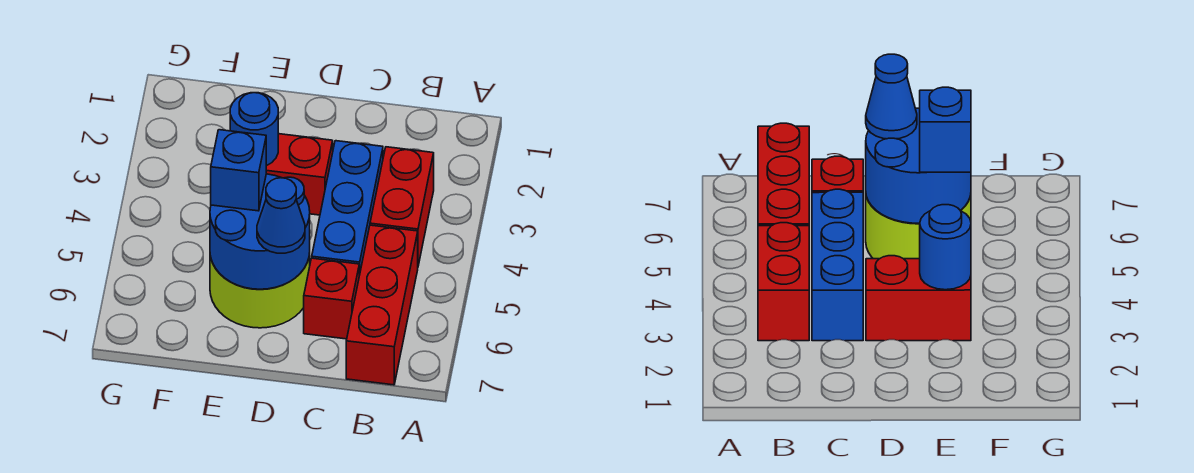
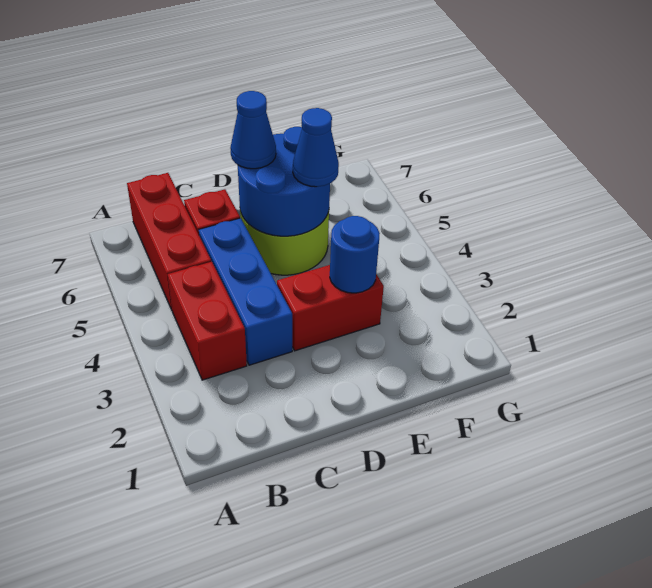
blue brick E5 level 3 -> blue cone E5 level 3

